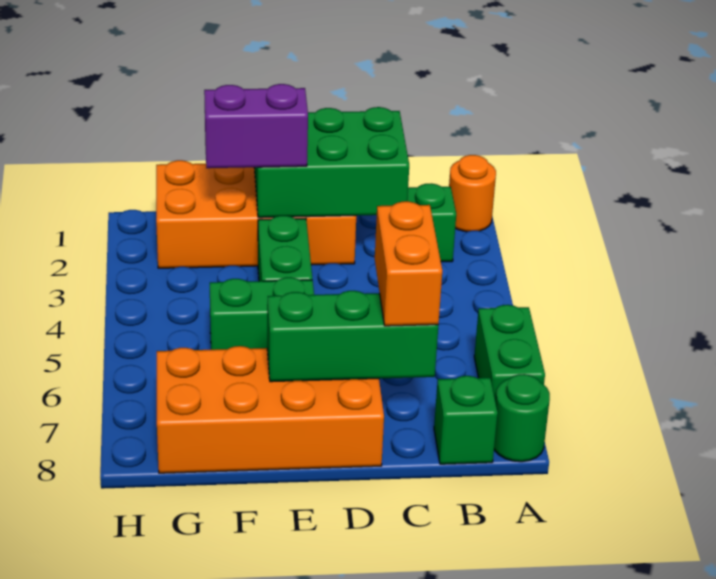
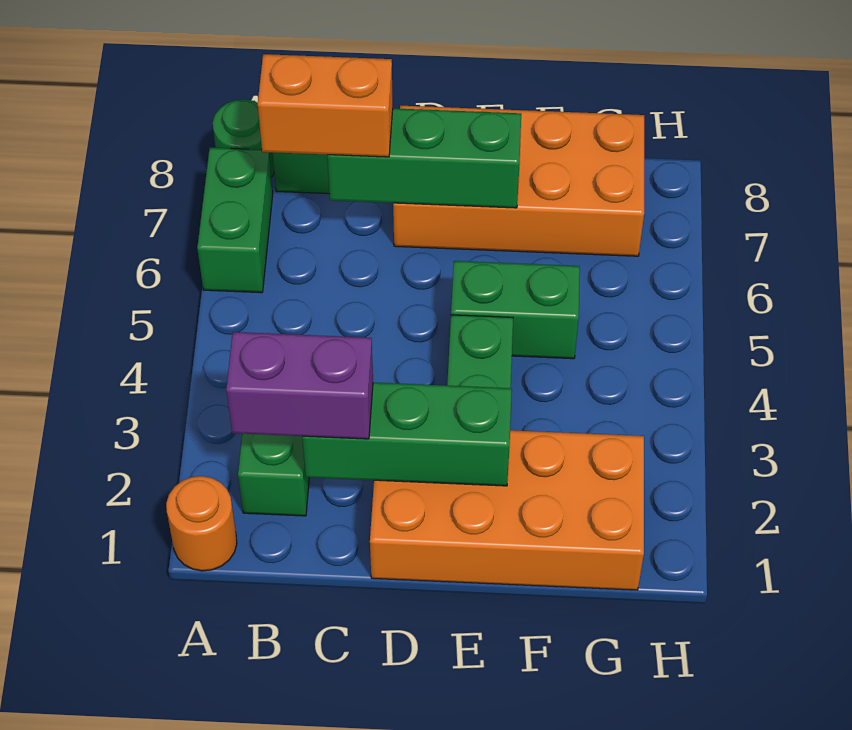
green brick C1:E2 level 2 -> green brick C2:E2 level 2
orange brick C6:C7 level 3 -> orange brick B7:C7 level 3
purple brick E2:F2 level 3 -> purple brick B2:C2 level 3

